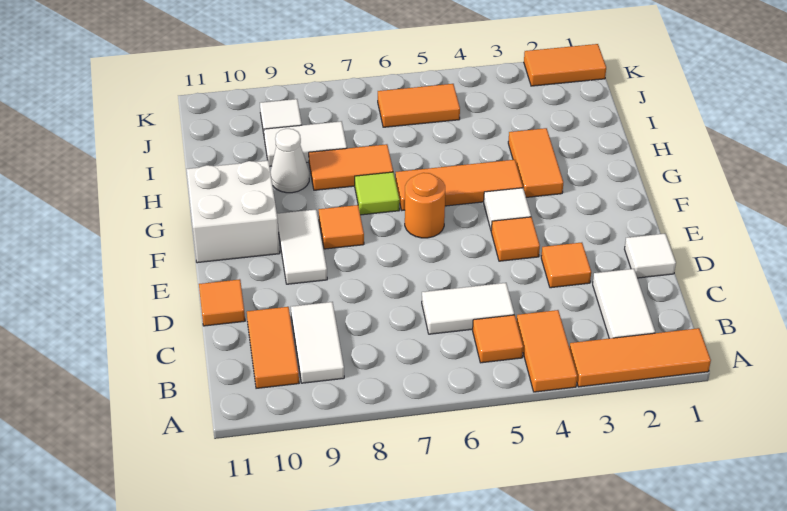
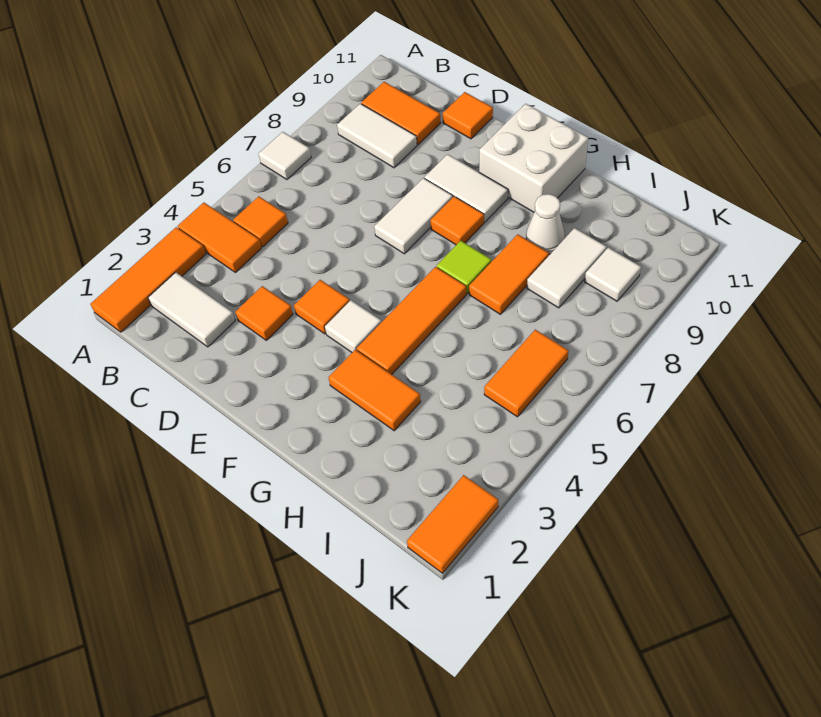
white tile C5:C6 level 1 -> white tile E7:E8 level 1
white tile D1 level 1 -> white tile A7 level 1
orange round brick F6 level 1 -> none

